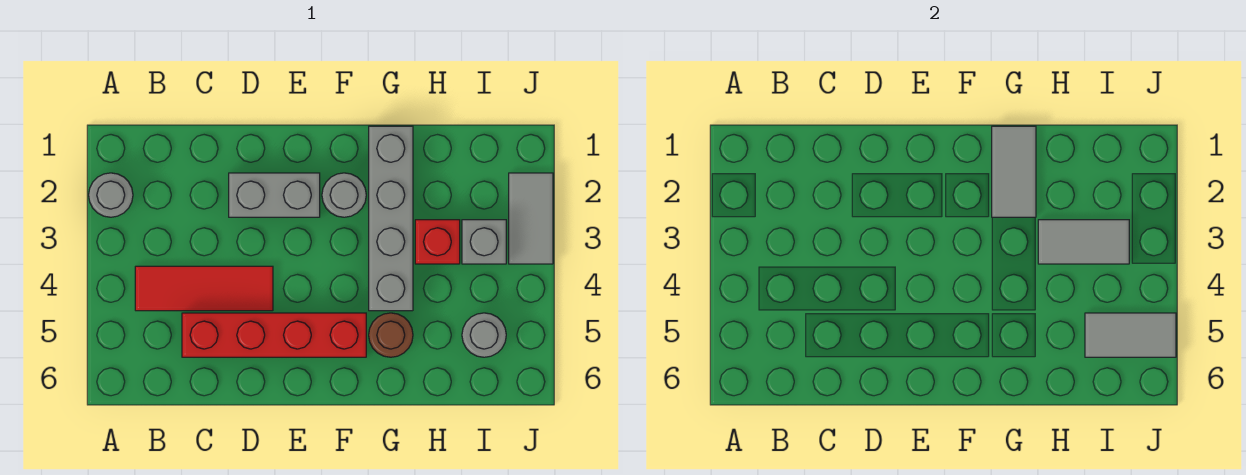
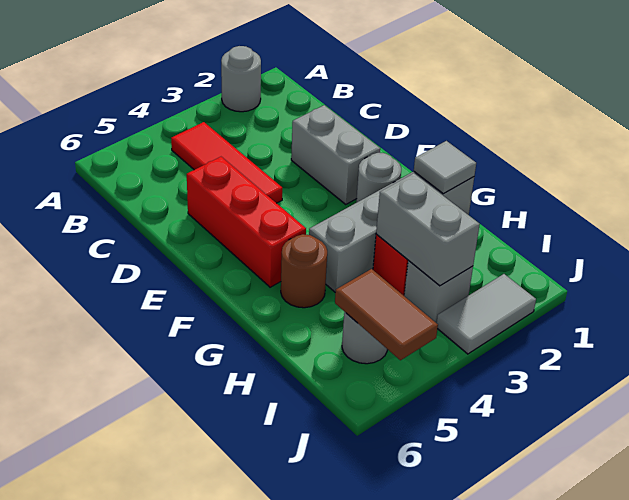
red brick C5:F5 level 1 -> red brick D5:F5 level 1
grey tile G1:G2 level 2 -> grey tile G1 level 2
grey tile H3:I3 level 2 -> grey brick H3:I3 level 2
grey tile I5:J5 level 2 -> brown tile I5:J5 level 2

